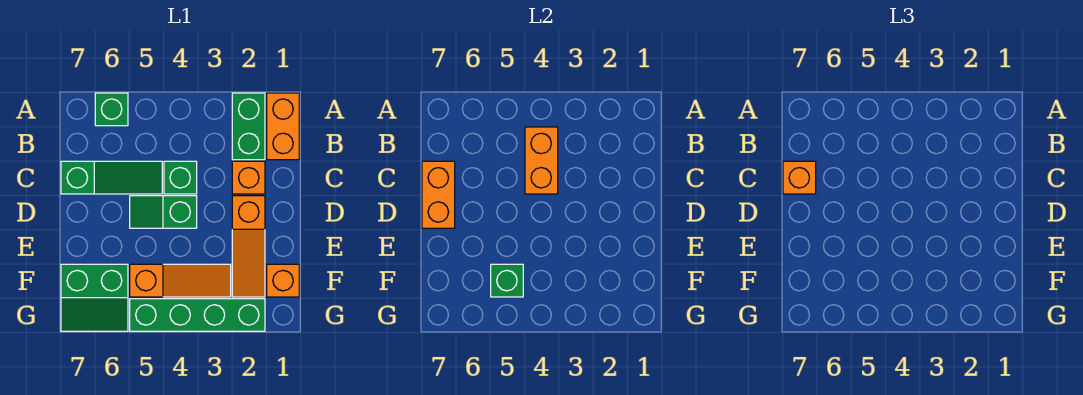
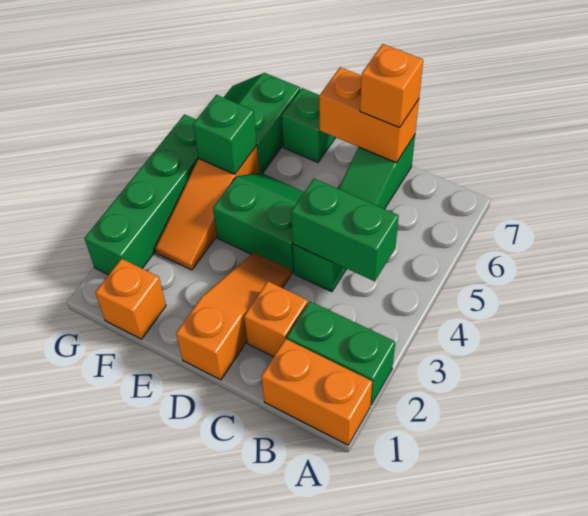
green brick A6 level 1 -> green brick E7 level 1
orange brick B4:C4 level 2 -> green brick B4:C4 level 2
orange slope D2:F2 level 1 top D -> orange slope D1:D3 level 1 top 1
green slope D4:D5 level 1 top 4 -> green slope D4:E5 level 1 top 4

